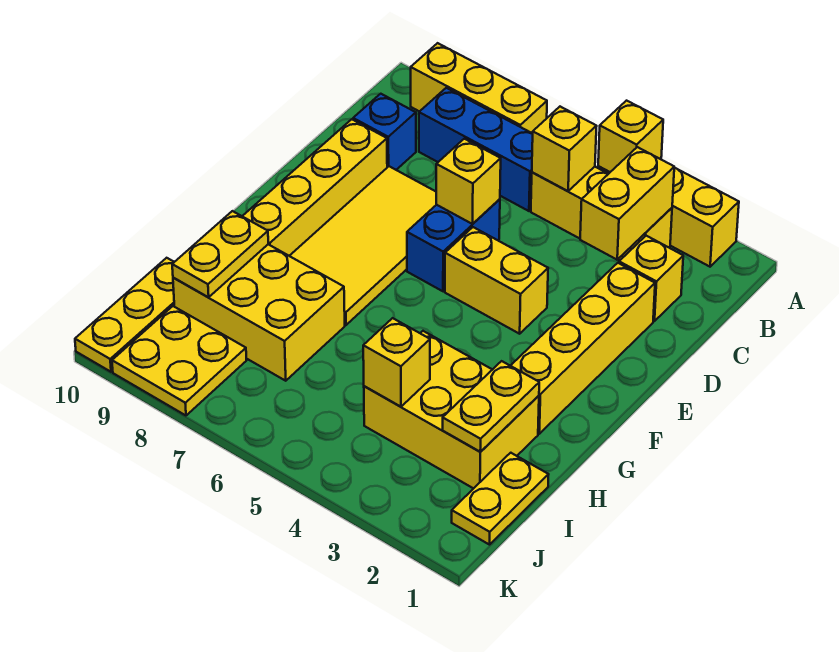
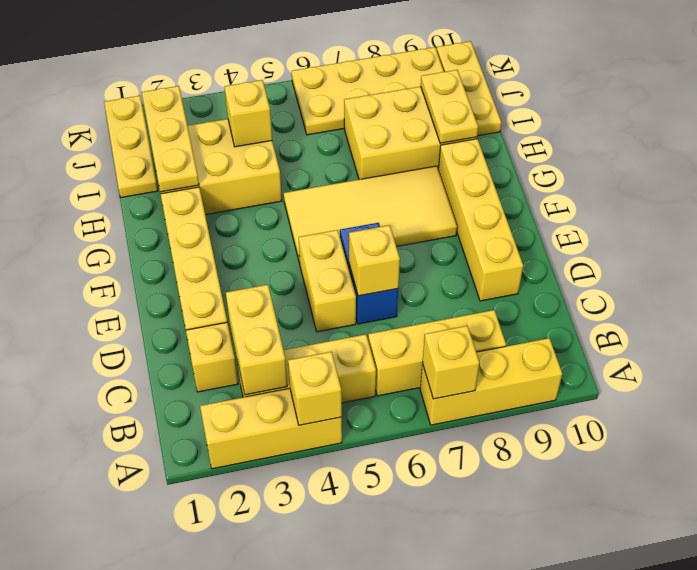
yellow brick B5 level 2 -> yellow brick A7 level 2
blue brick B6:B8 level 1 -> yellow brick B6:B8 level 1
blue brick C9 level 1 -> none
yellow tile D7:G8 level 1 -> yellow tile F5:G8 level 1
yellow brick E4:E5 level 1 -> yellow brick D5:E5 level 1
yellow plate H2:I2 level 2 -> yellow plate H2:J2 level 2
yellow plate I1:J1 level 1 -> yellow plate I1:K1 level 1
yellow plate J8:K9 level 1 -> yellow plate J6:K9 level 1

